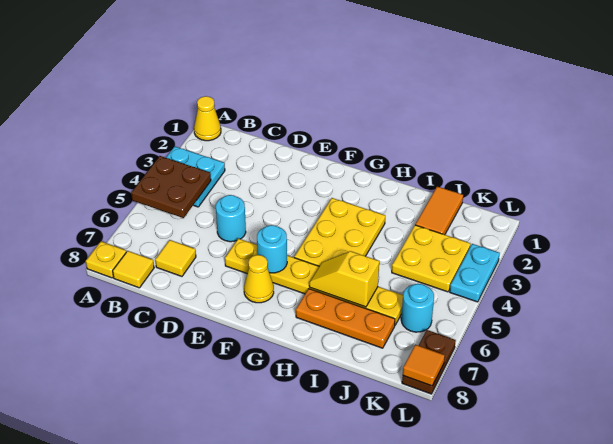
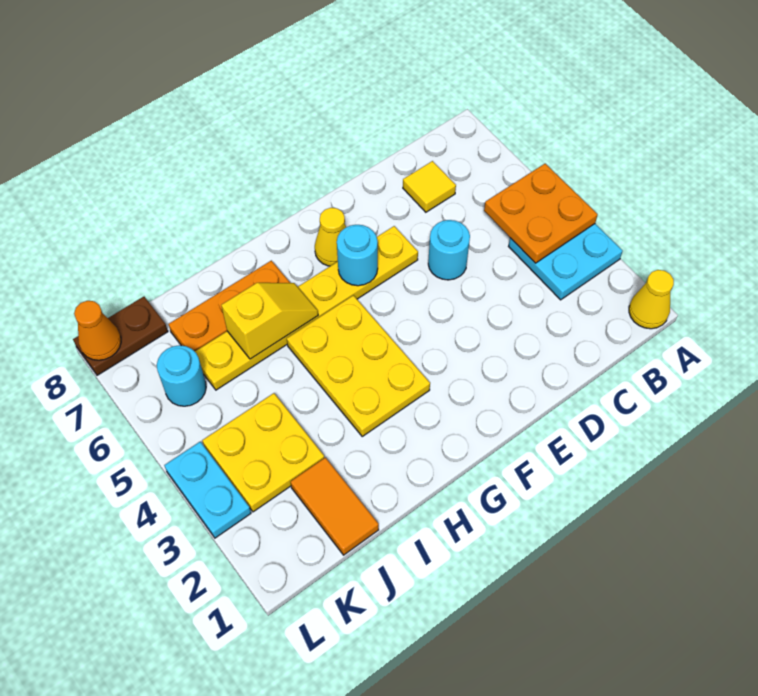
brown plate A4:B5 level 2 -> orange plate A4:B5 level 2
yellow plate A8 level 1 -> none
yellow tile B8 level 1 -> none
brown plate L7:L8 level 1 -> brown plate K8:L8 level 1
orange tile L8 level 2 -> orange cone L8 level 2

